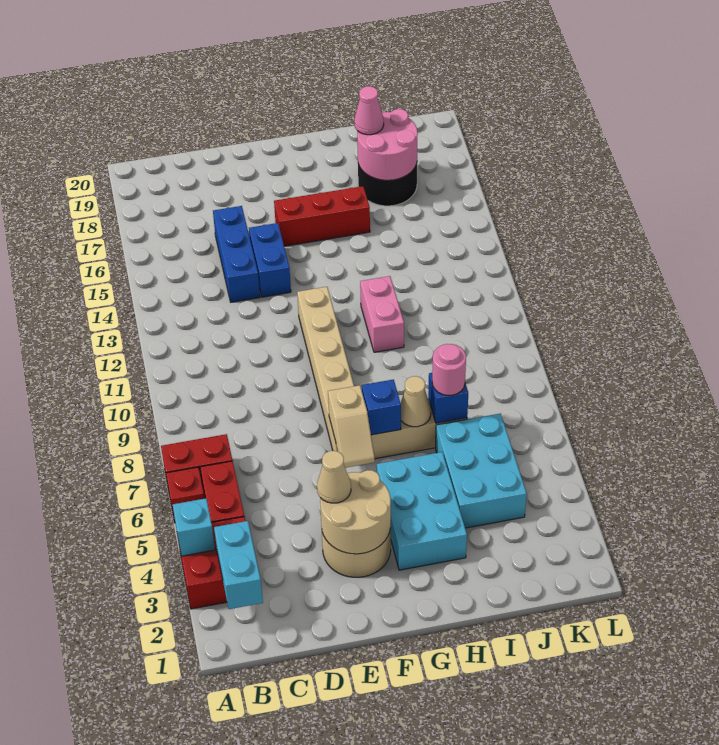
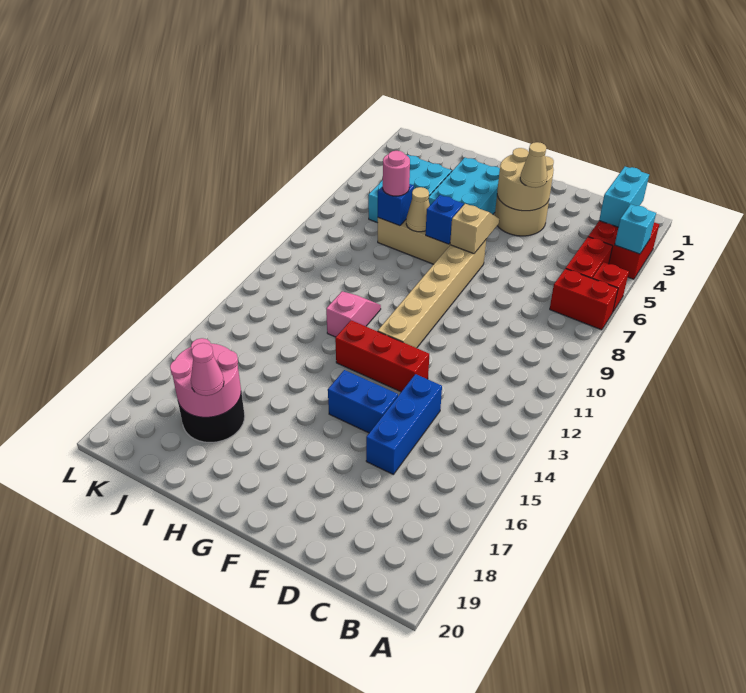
blue brick E14:E15 level 1 -> blue brick E15:F15 level 1
red brick F16:H16 level 1 -> red brick E13:G13 level 1
pink brick H11:H12 level 1 -> pink slope H11:H12 level 1 top 12

